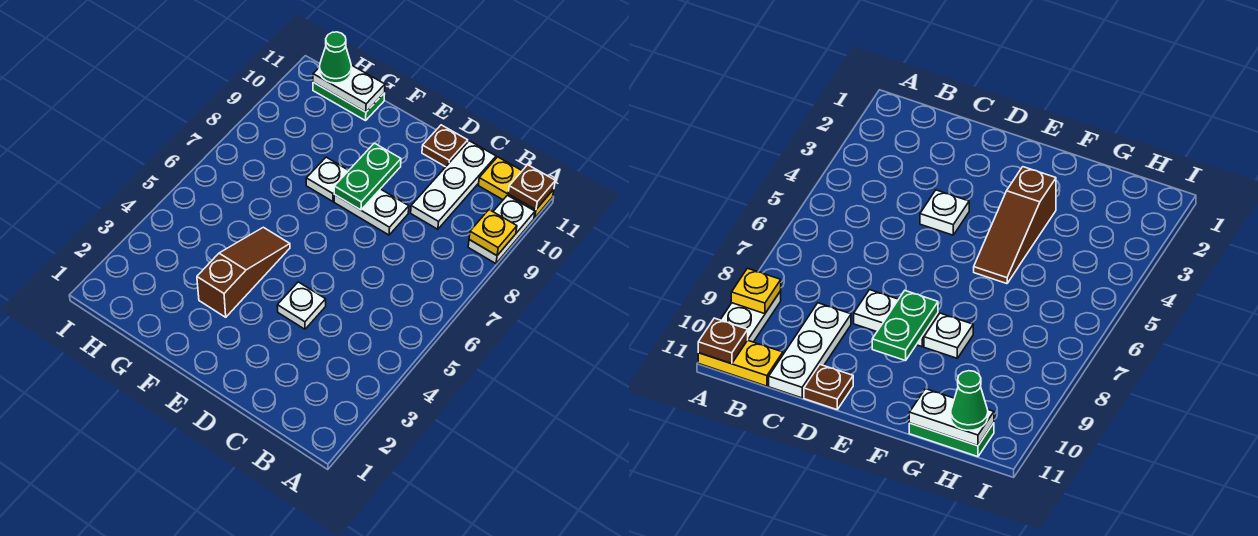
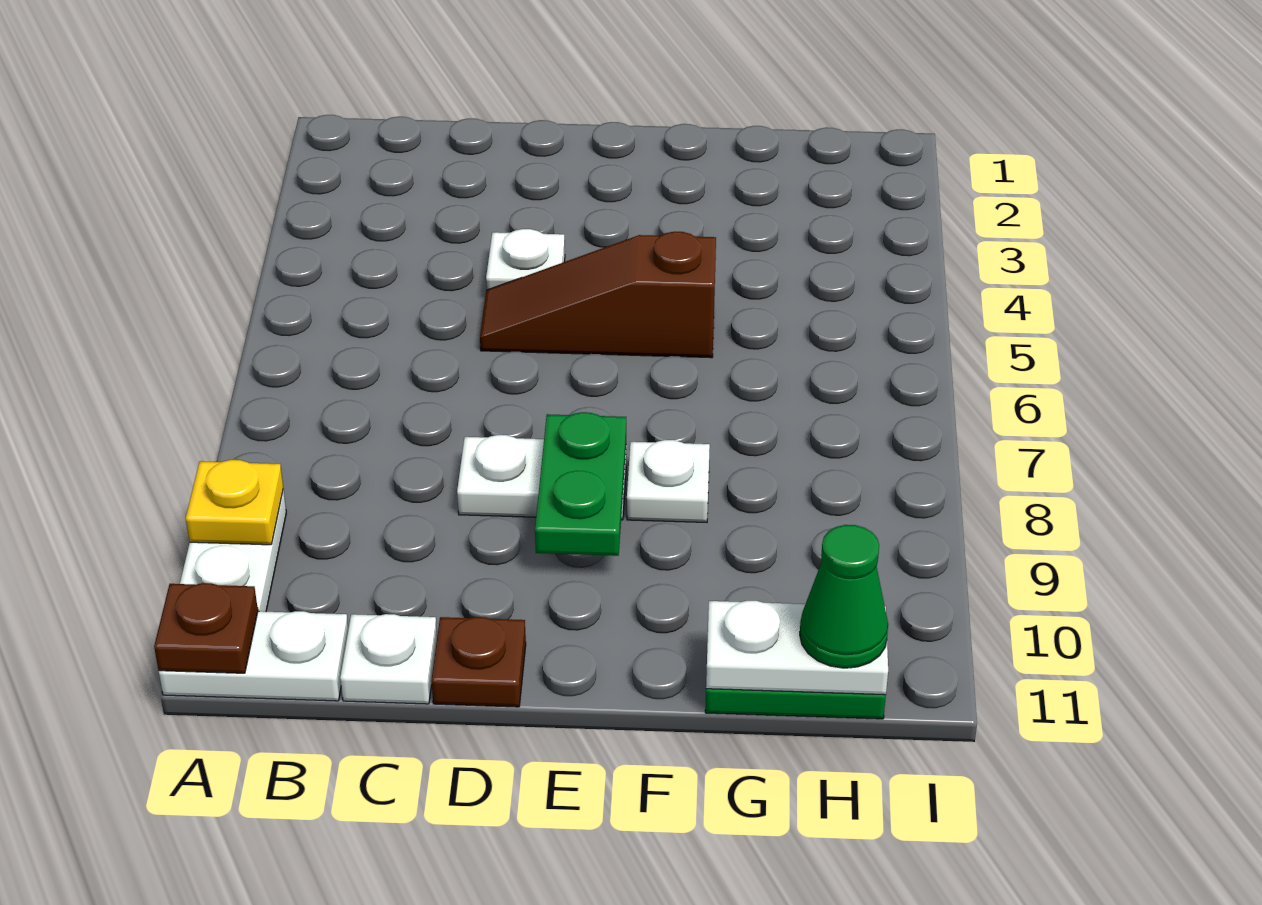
yellow plate A11:B11 level 1 -> white plate A11:B11 level 1
white plate C9:C11 level 1 -> white plate C11 level 1
brown slope F3:F5 level 1 top 3 -> brown slope D5:F5 level 1 top F

